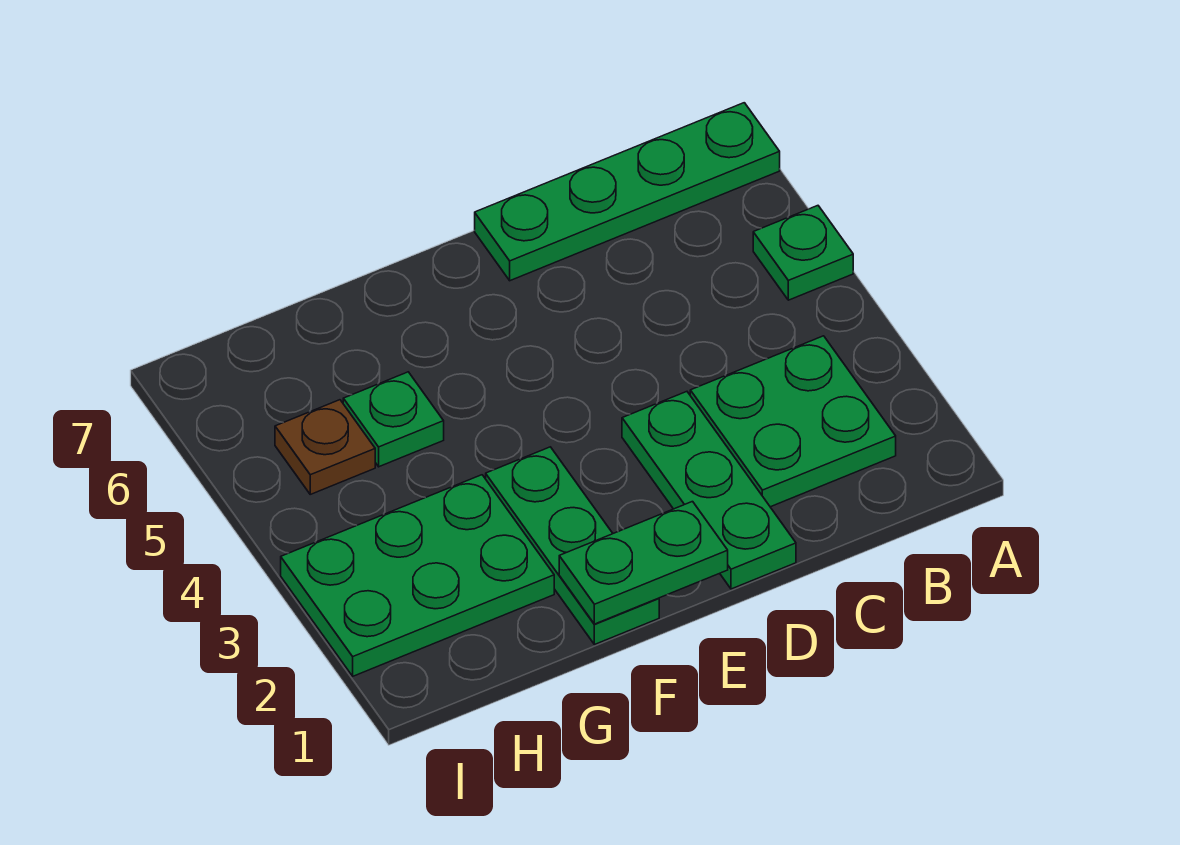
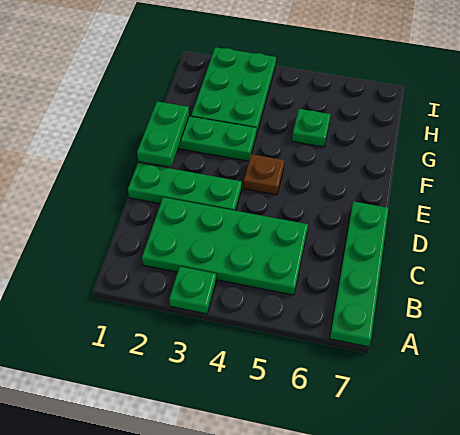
green plate A5 level 1 -> green plate A3 level 1
green plate B2:C3 level 1 -> green plate B2:C5 level 1
brown plate H5 level 1 -> brown plate E4 level 1

